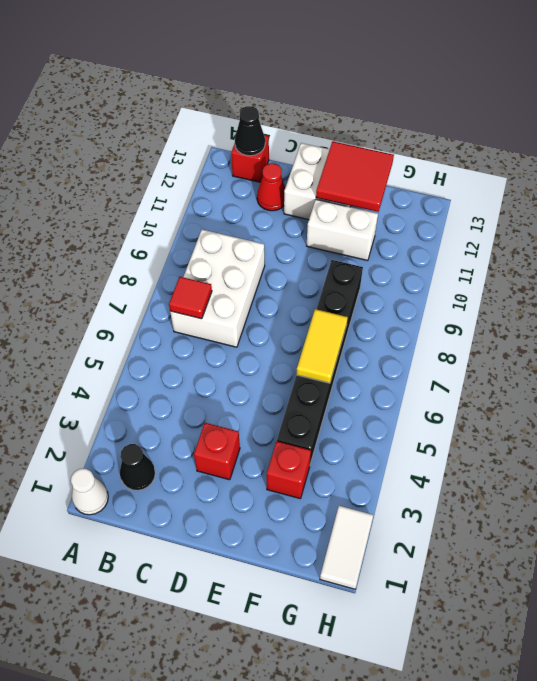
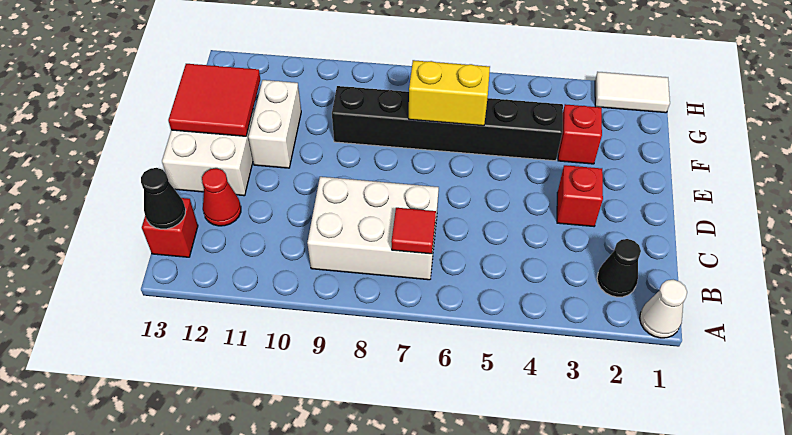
yellow tile F6:F7 level 2 -> yellow brick F6:F7 level 2

